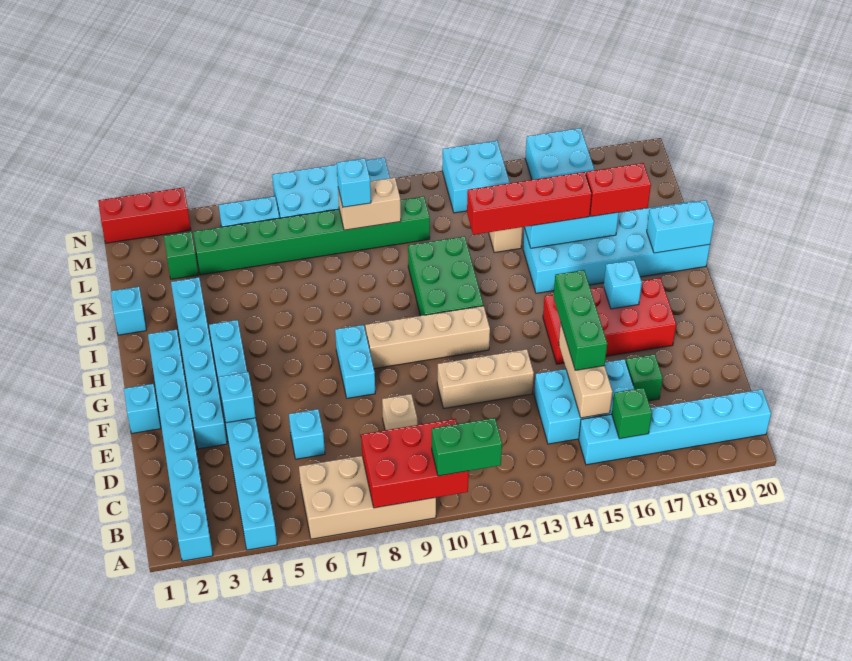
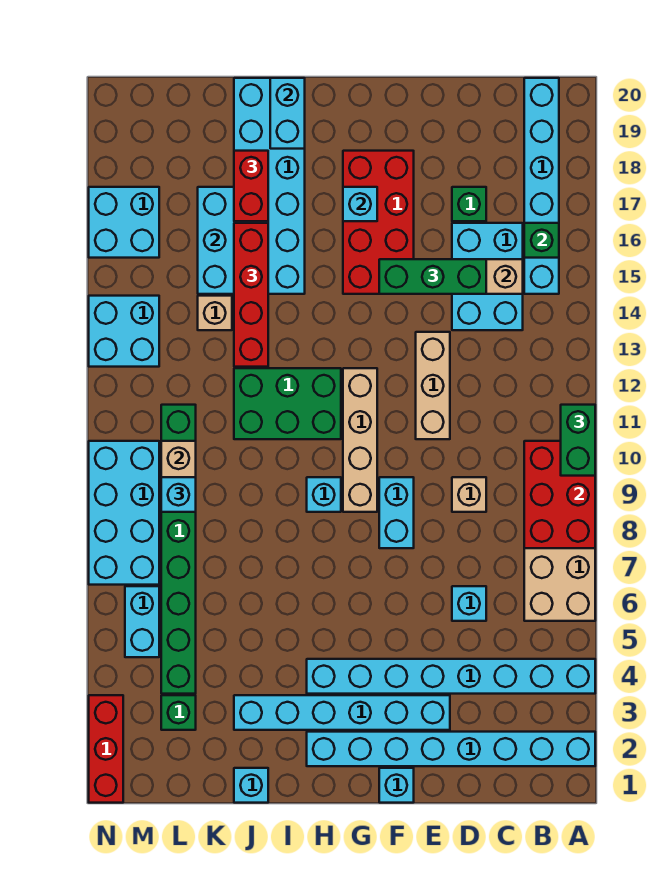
cyan brick E4 level 2 -> cyan brick H9 level 1
cyan brick F8:G8 level 1 -> cyan brick F8:F9 level 1

